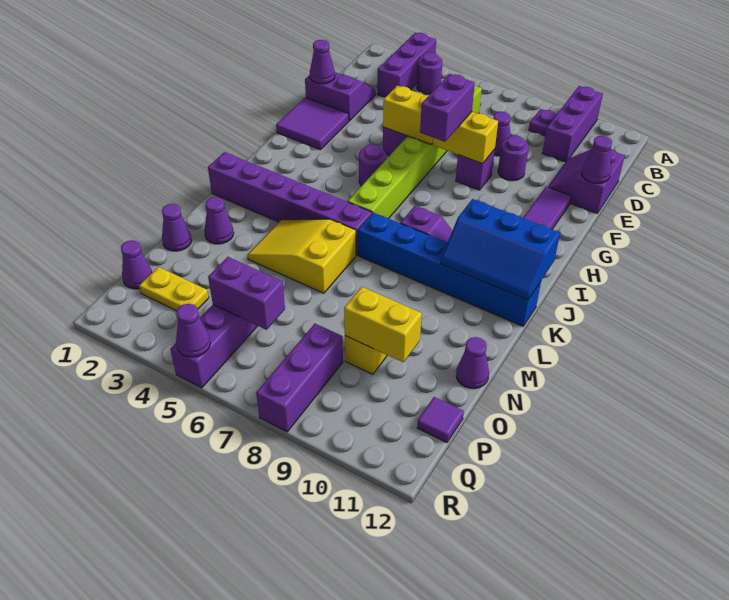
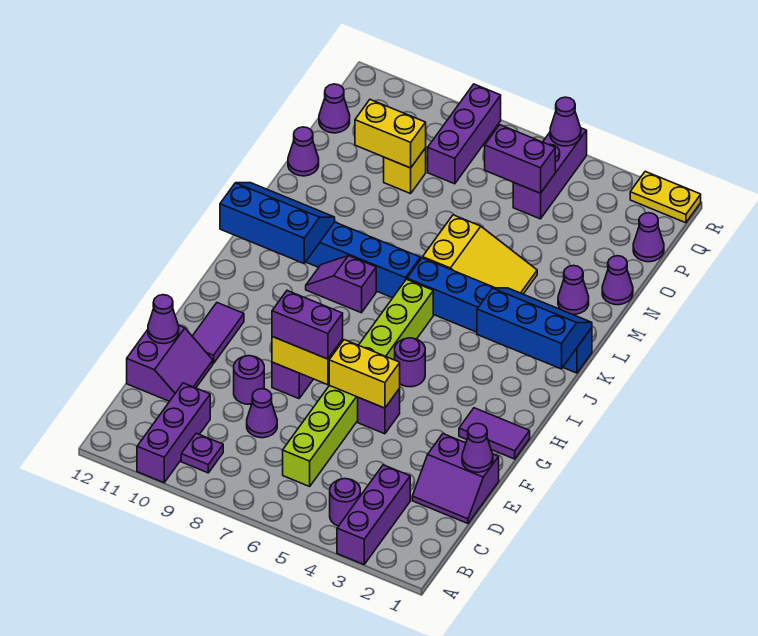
purple tile F1:G2 level 1 -> purple tile G1:G2 level 1
purple brick F7:G7 level 3 -> purple brick F7:F8 level 3
none -> blue slope J1:K3 level 2 top J
purple brick K1:K6 level 1 -> blue brick K1:K6 level 1
yellow plate P2:P3 level 1 -> yellow plate R1:R2 level 1
purple tile P12 level 1 -> purple cone P12 level 1

